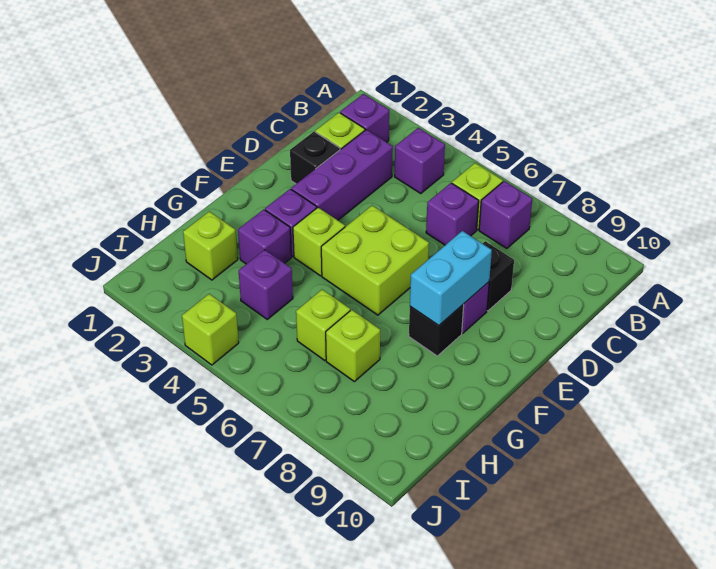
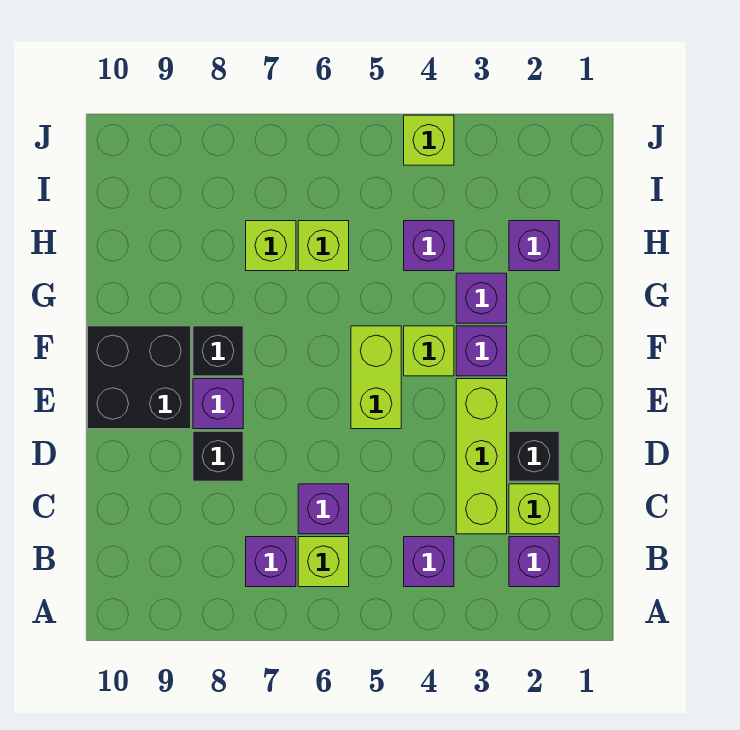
purple brick C3:E3 level 1 -> lime brick C3:E3 level 1
lime brick E5:F6 level 1 -> lime brick E5:F5 level 1
cyan brick E8:F8 level 2 -> none
none -> black brick E9:F10 level 1
lime brick H2 level 1 -> purple brick H2 level 1

